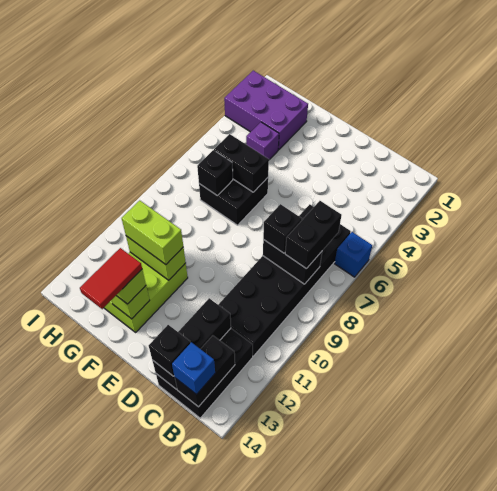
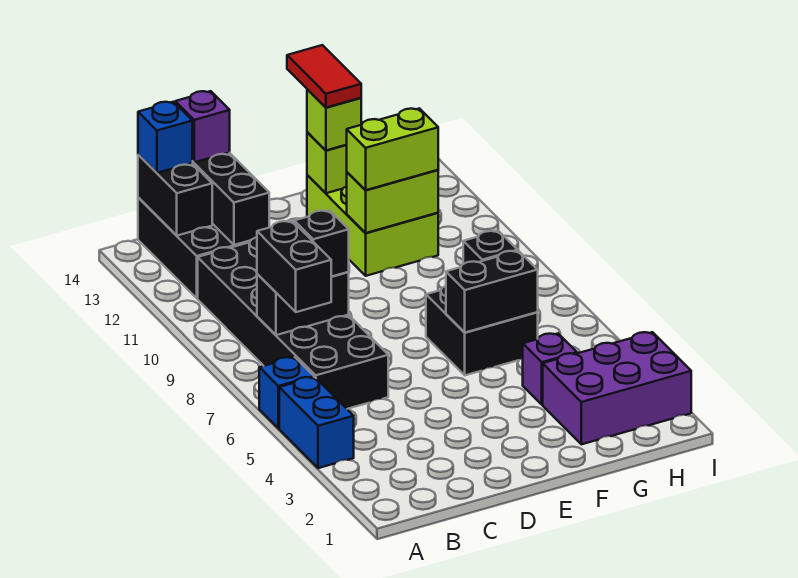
none -> blue brick A4:A5 level 1
black brick C14 level 3 -> purple brick C14 level 3

